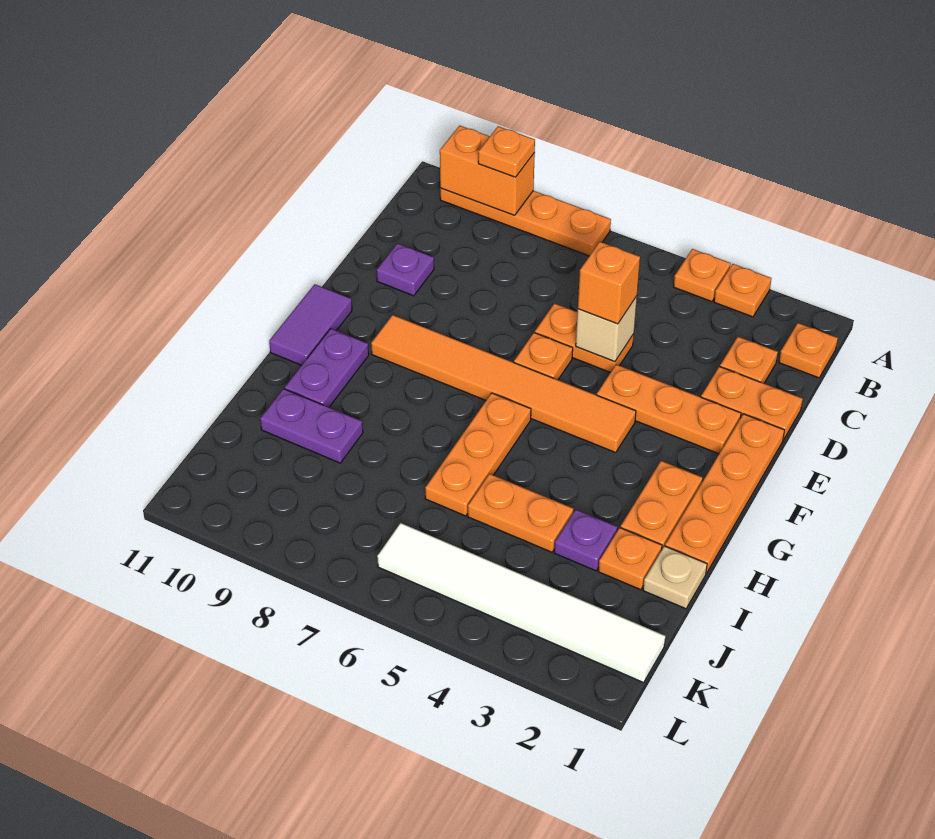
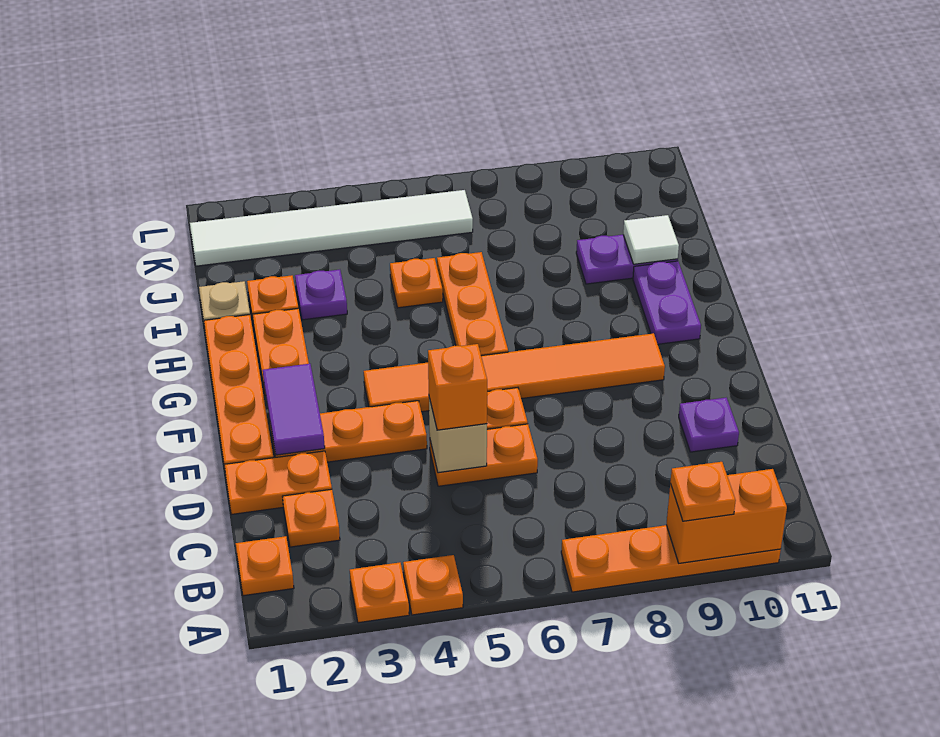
purple tile F11:G11 level 1 -> purple tile E2:F2 level 2
orange plate I4:I5 level 1 -> orange plate I5 level 1
none -> white tile I10 level 2

